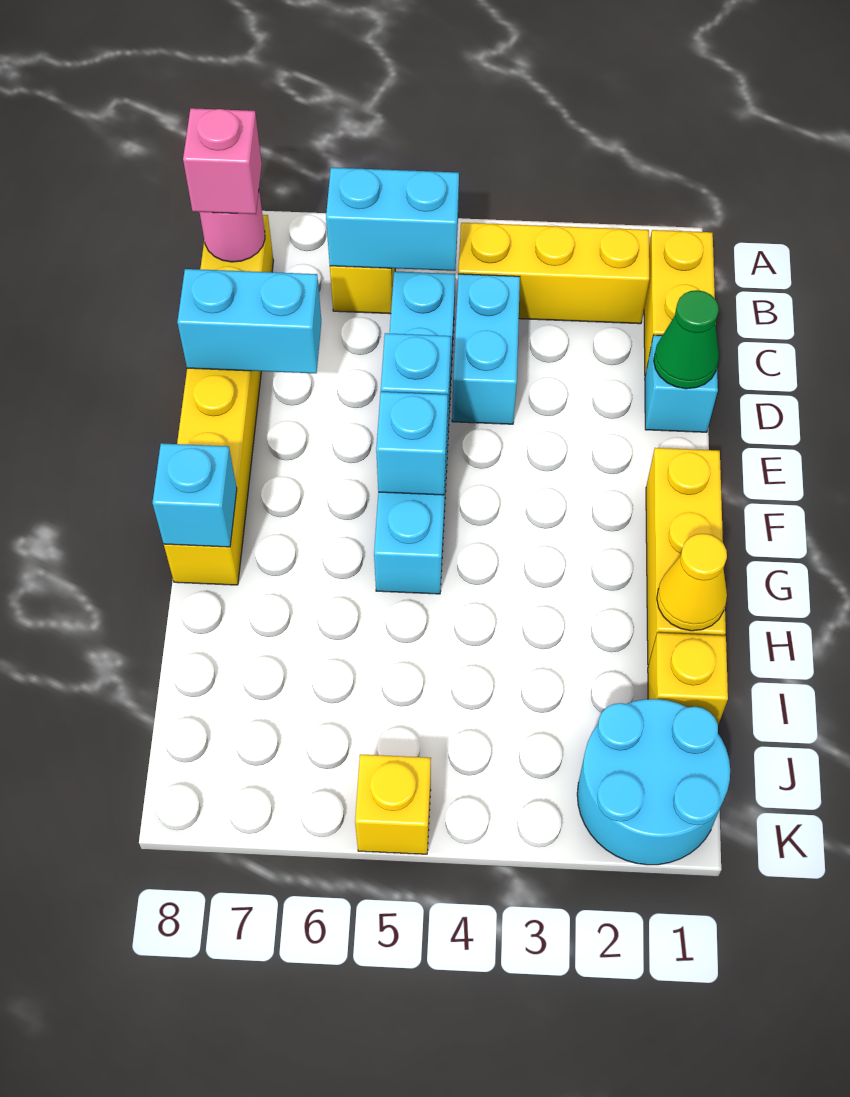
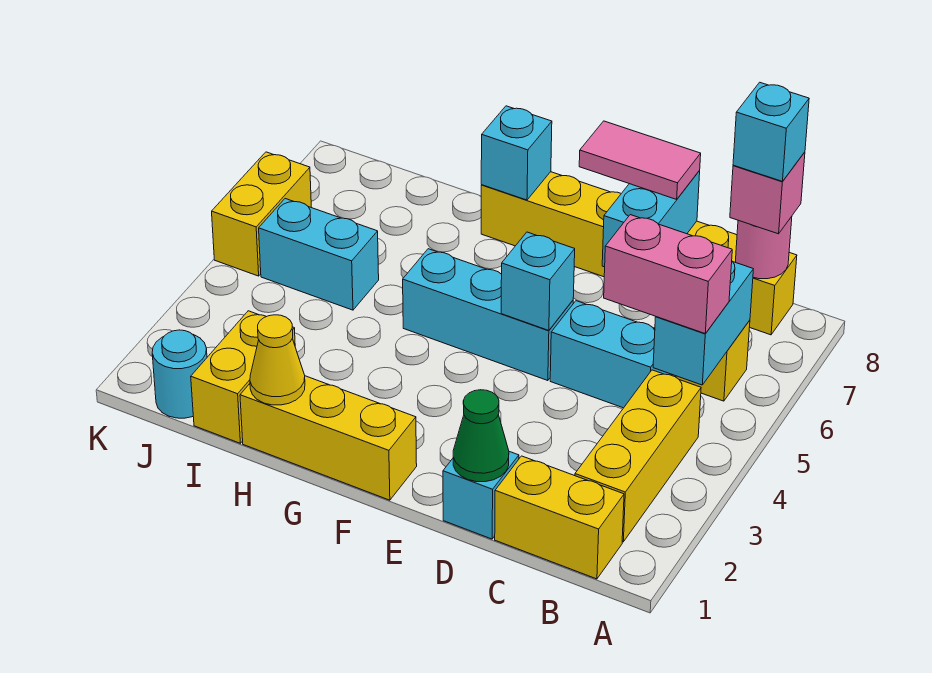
none -> pink brick B5:C5 level 3
cyan brick C4:D4 level 1 -> cyan brick I5:J5 level 1
none -> pink tile D8:E8 level 3
cyan brick F5 level 2 -> cyan brick B8 level 4
yellow brick I1 level 1 -> yellow brick I1:I2 level 1
cyan round brick J1:K2 level 1 -> cyan round brick J1 level 1
yellow brick K5 level 1 -> yellow brick K5:K6 level 1

